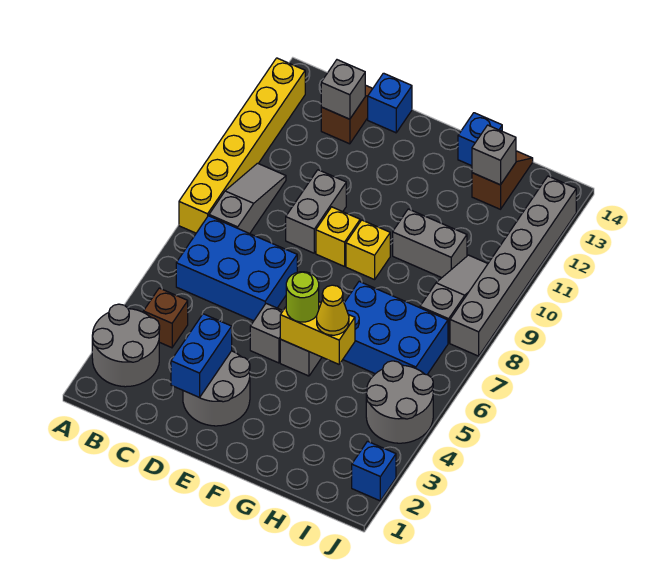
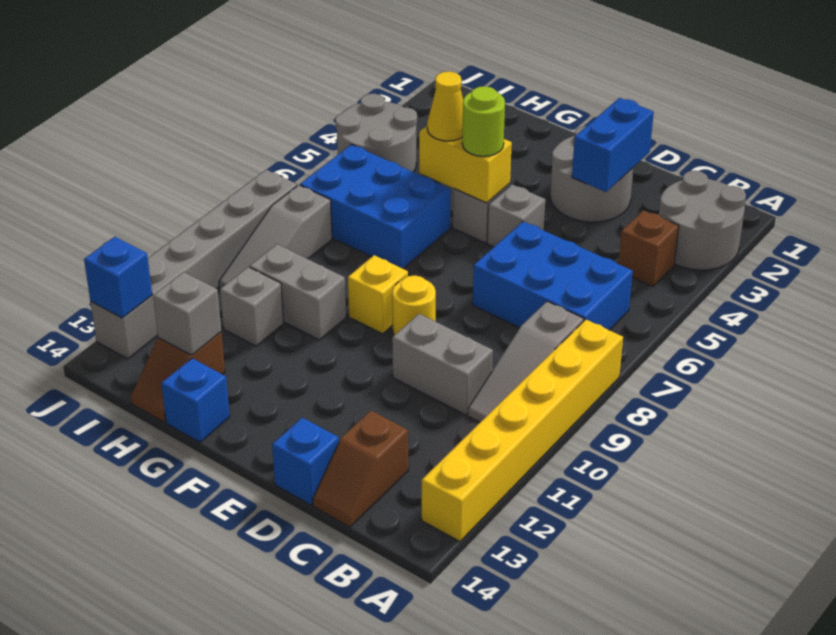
grey brick C13 level 2 -> grey brick H11 level 1
grey brick D9:D10 level 1 -> grey brick C10:D10 level 1
yellow brick E9 level 1 -> yellow round brick E9 level 1
blue brick J2 level 1 -> blue brick J13 level 2

